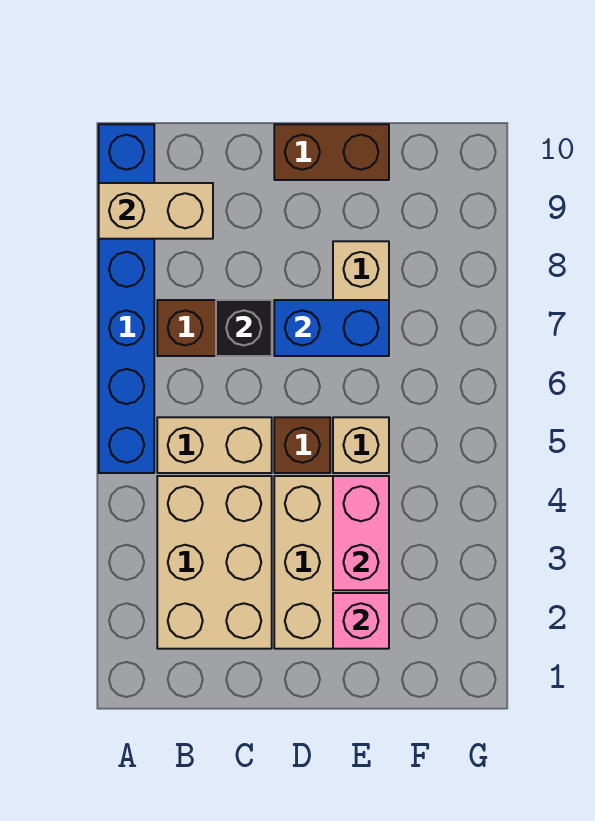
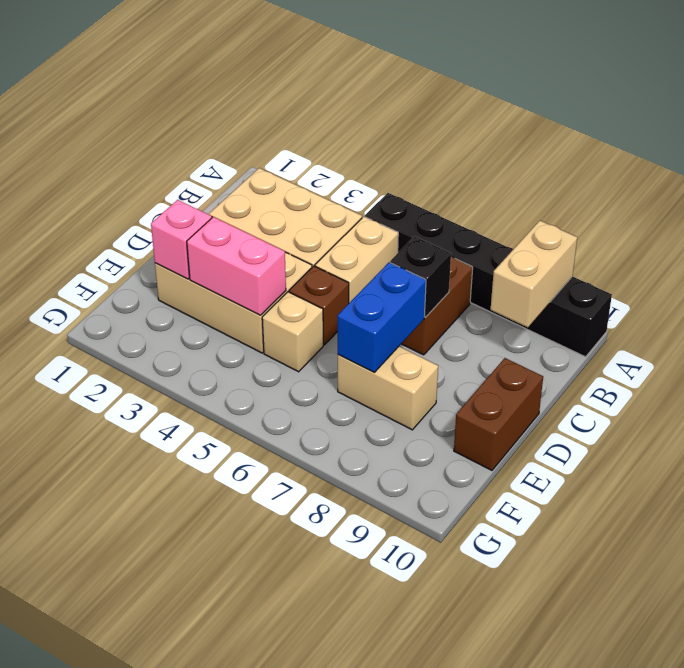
blue brick A5:A10 level 1 -> black brick A5:A10 level 1

